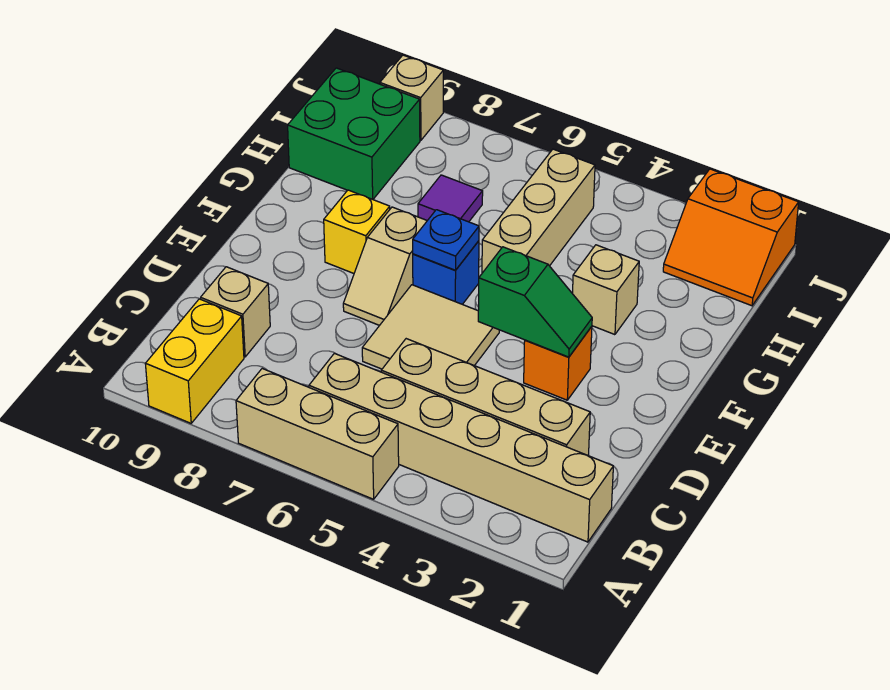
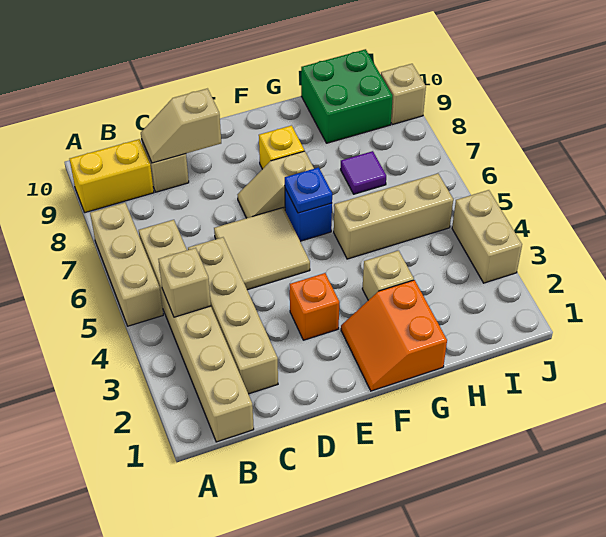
none -> tan brick B4 level 2
none -> tan slope C9:D9 level 2 top D
green slope E3:E4 level 2 top 4 -> none
orange slope I1:J2 level 1 top J -> orange slope F1:G2 level 1 top G
none -> tan brick J3:J4 level 1

